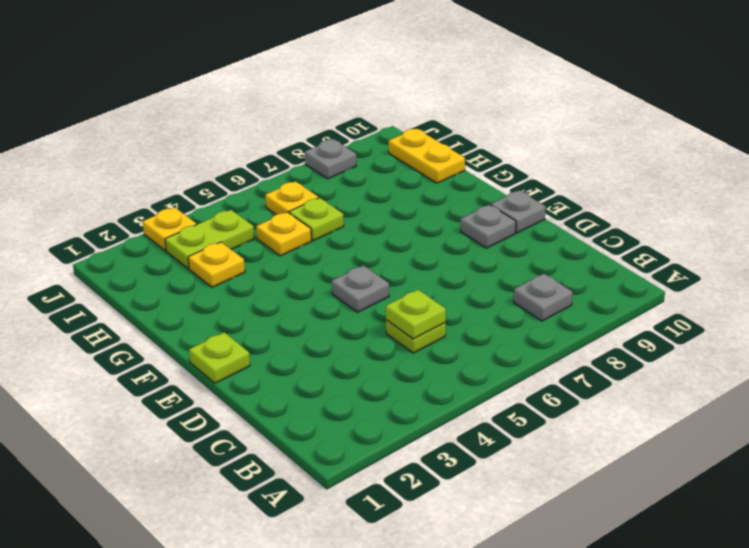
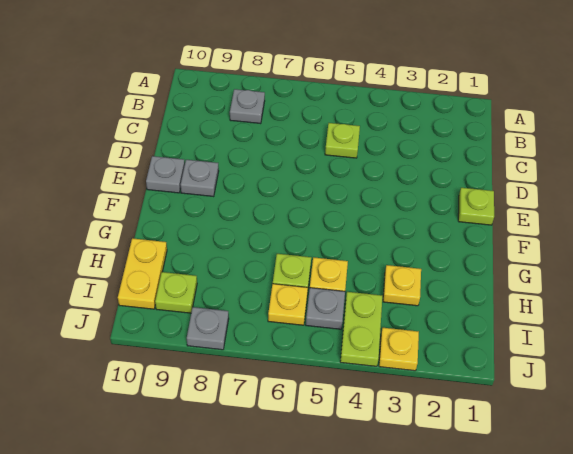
lime plate C5 level 2 -> lime plate I9 level 1
grey plate E5 level 1 -> grey plate I5 level 1
lime plate I3:I4 level 1 -> lime plate I4:J4 level 1

